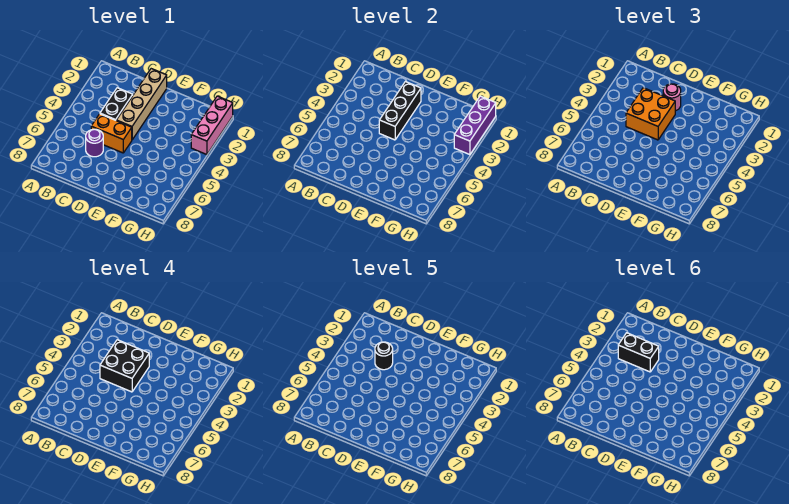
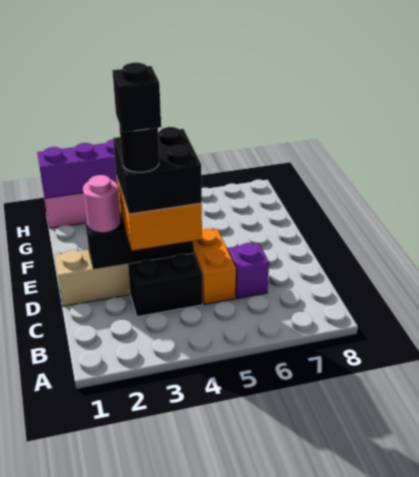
black brick B3:C3 level 6 -> black brick C3 level 6
purple round brick C6 level 1 -> purple brick C6 level 1

